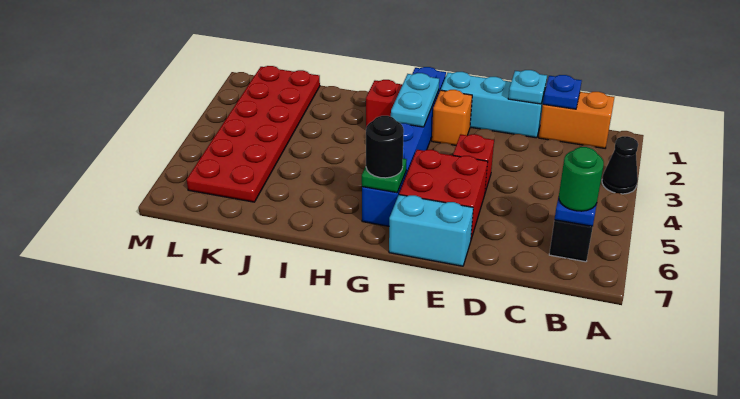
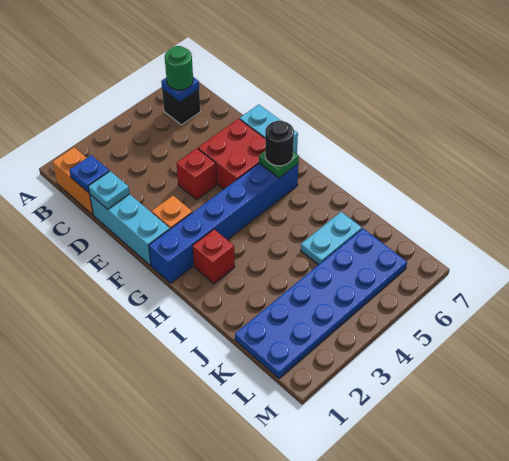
black cone A3 level 1 -> none
cyan plate G2:G3 level 2 -> cyan plate J5:J6 level 1
red plate K1:L6 level 1 -> blue plate K1:L6 level 1

